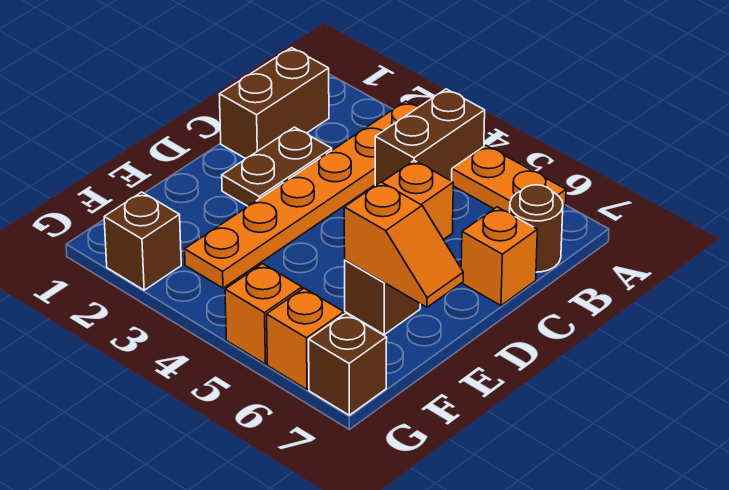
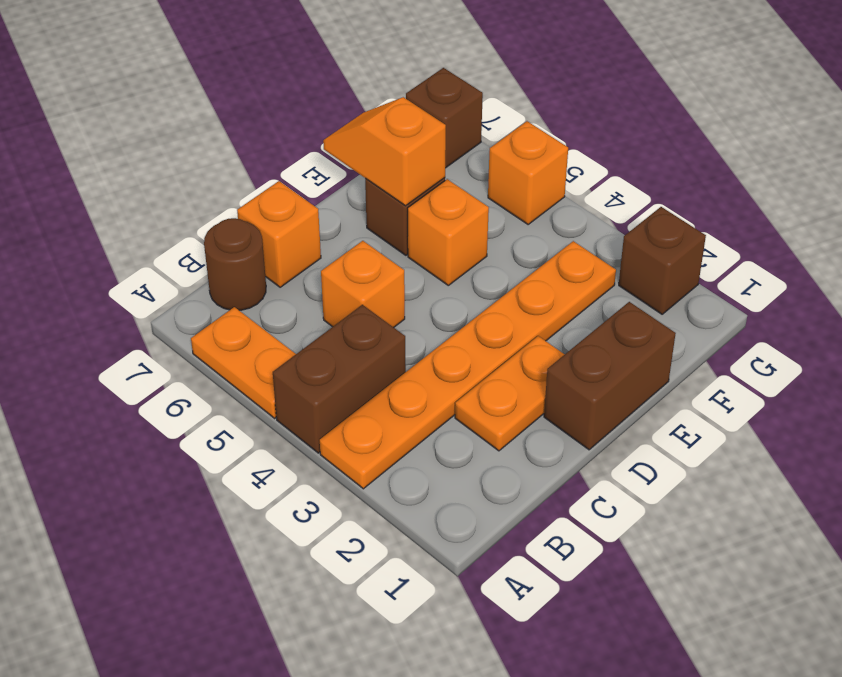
brown brick B1:C1 level 1 -> brown brick D1:E1 level 1
brown plate C2:D2 level 1 -> orange plate C2:D2 level 1
orange brick G6 level 1 -> orange brick E5 level 1

